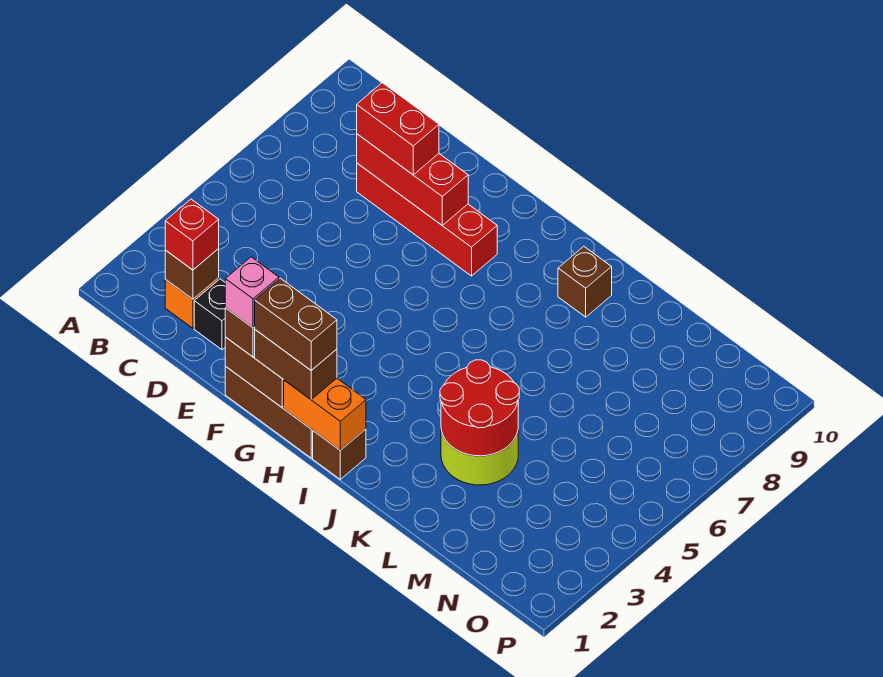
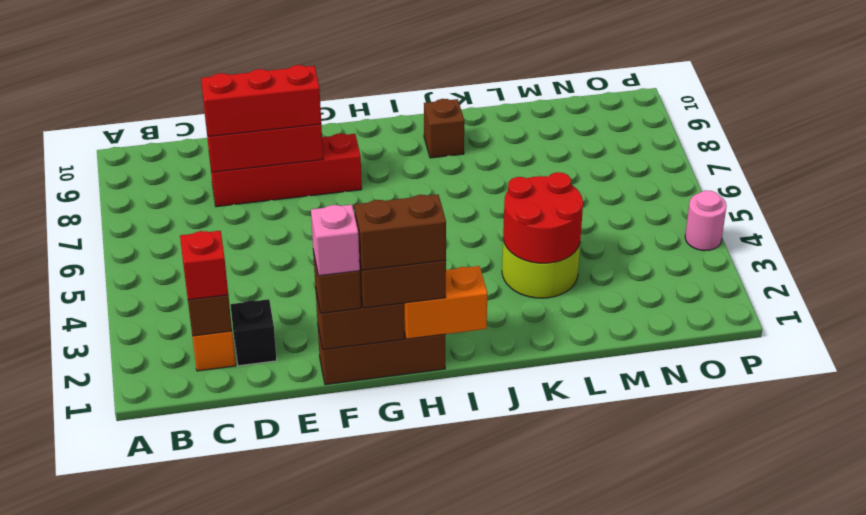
red brick D8:E8 level 3 -> red brick D8:F8 level 3
brown brick I1 level 1 -> none
none -> pink round brick P4 level 1

